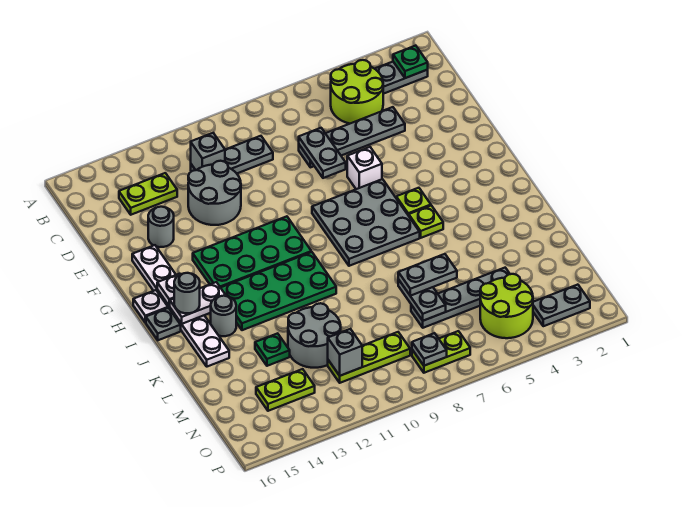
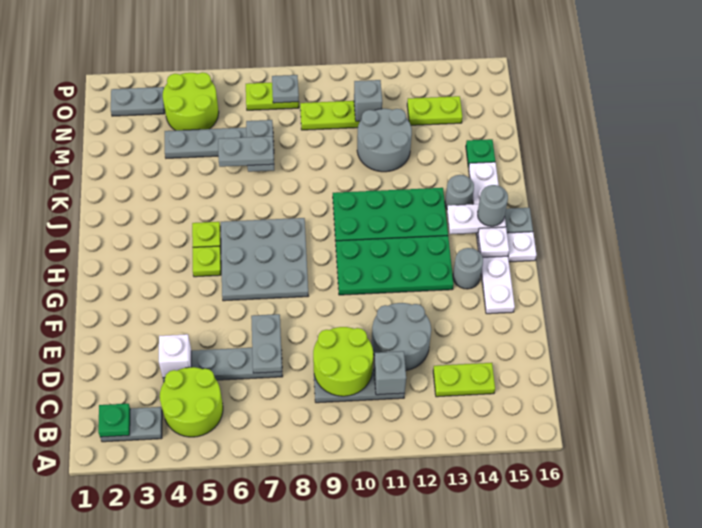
none -> lime round brick C9:D10 level 2
grey round brick E14 level 1 -> grey round brick G14 level 1
white brick F6 level 1 -> white brick D4 level 2
green plate L13 level 1 -> green plate L15 level 1

